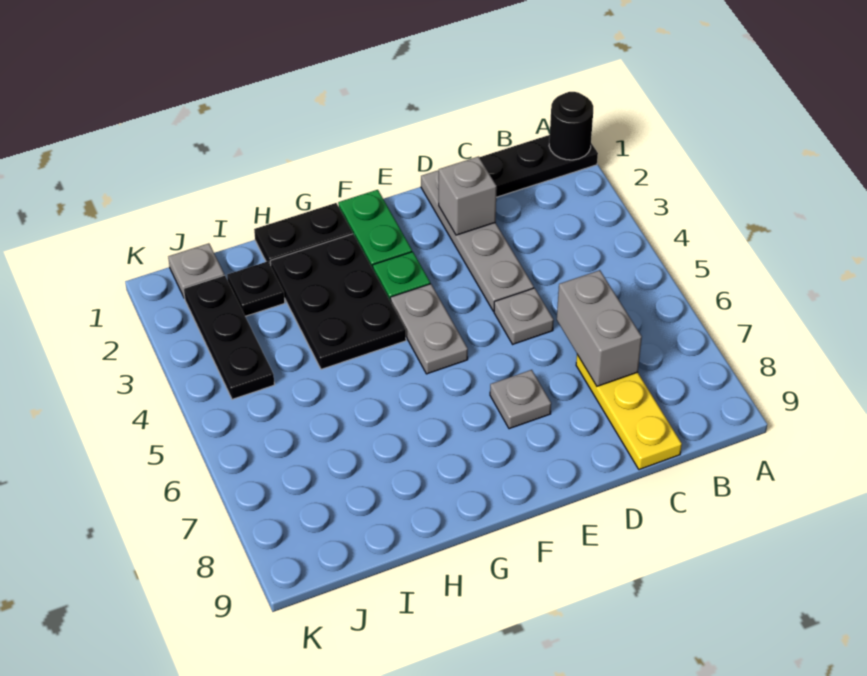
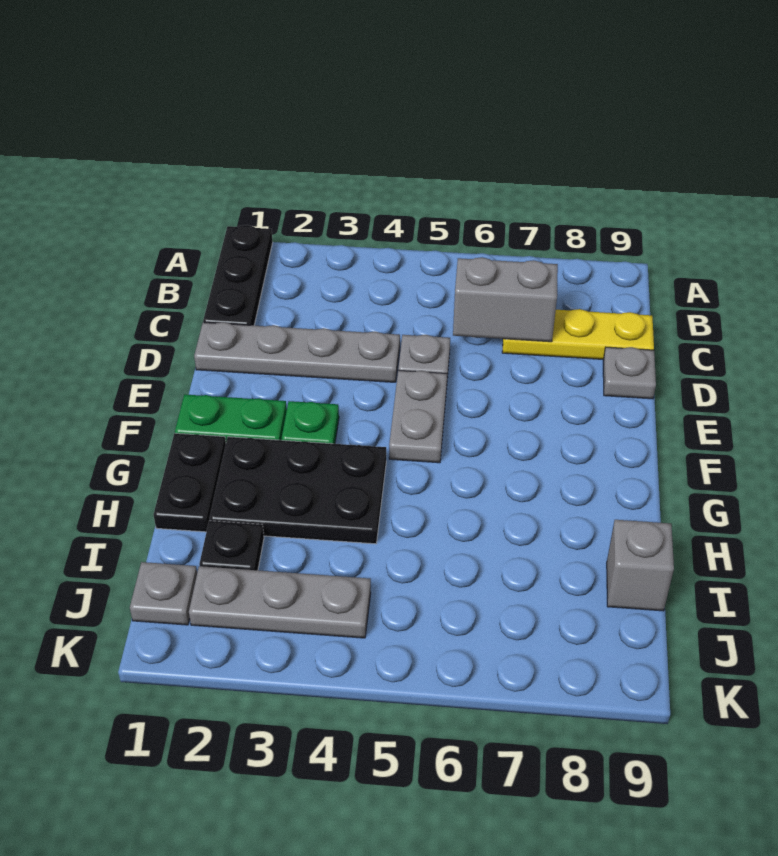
black round brick A1 level 2 -> none
grey brick D2 level 2 -> grey brick I9 level 1
grey plate E7 level 1 -> grey plate D9 level 1
grey plate F4:F5 level 1 -> grey plate E5:F5 level 1
black plate J2:J4 level 1 -> grey plate J2:J4 level 1

